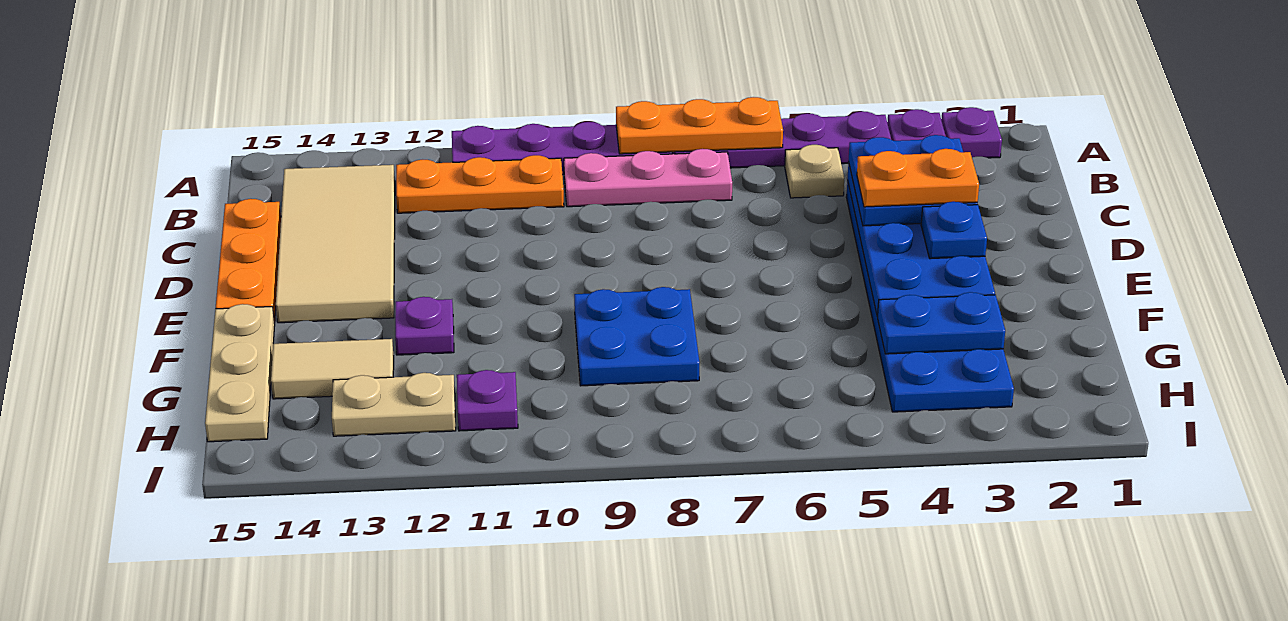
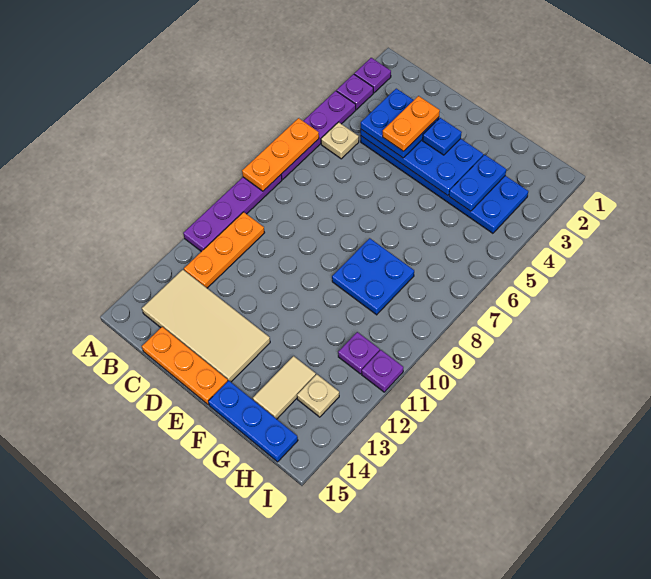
pink plate B7:B9 level 1 -> none
purple plate F12 level 1 -> purple plate I11 level 1
tan plate F15:H15 level 1 -> blue plate F15:H15 level 1
tan plate H12:H13 level 1 -> tan plate H13 level 1

